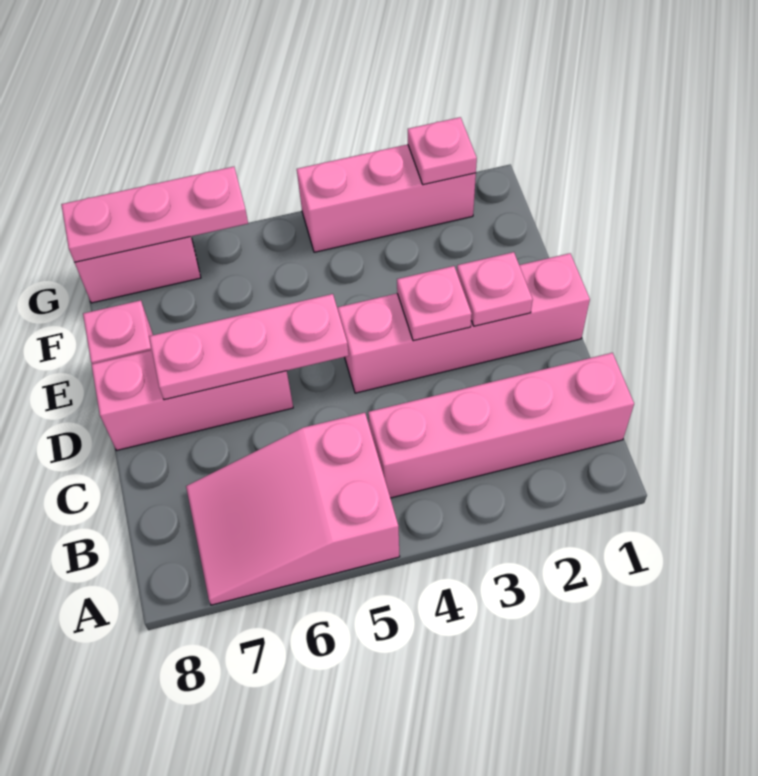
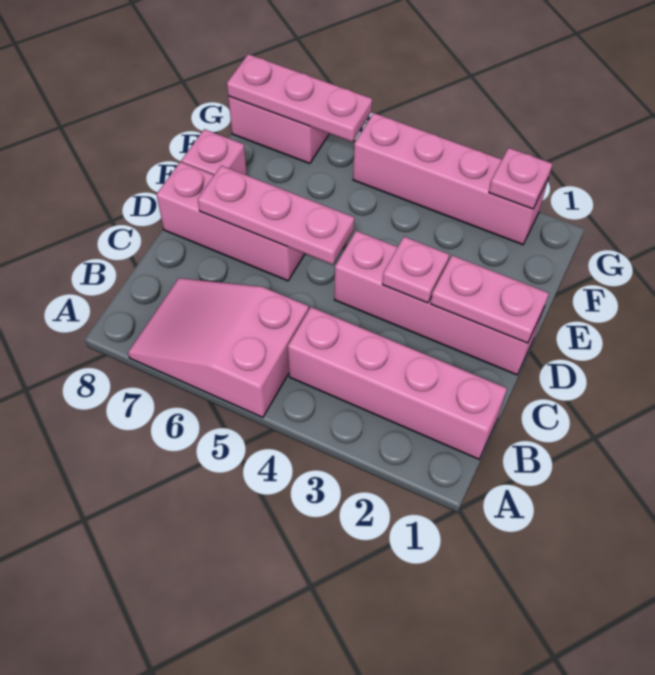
pink plate D2 level 2 -> pink plate D1:D2 level 2
pink brick G2:G4 level 1 -> pink brick G2:G5 level 1

